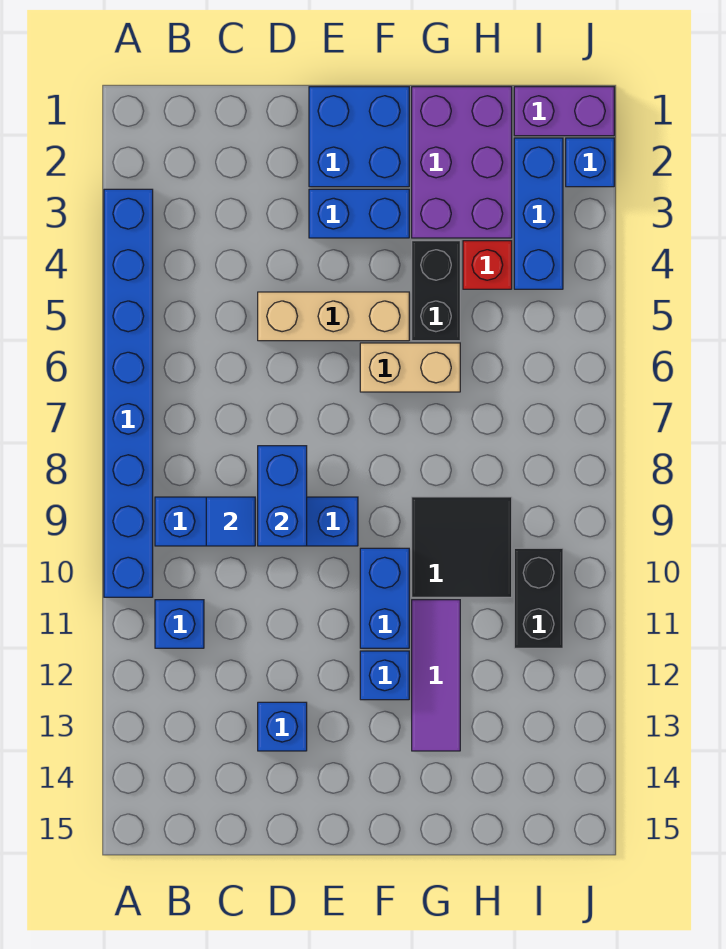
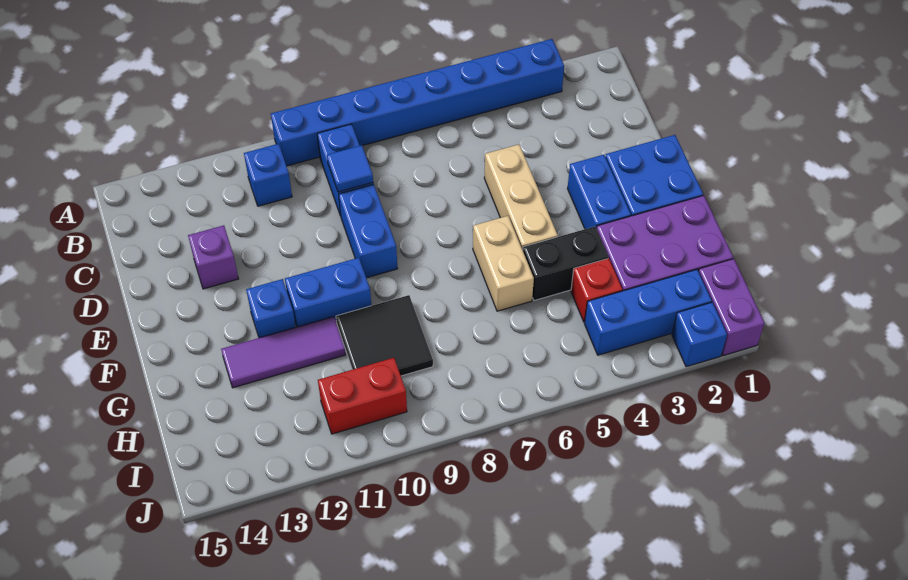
blue brick D8:D9 level 2 -> none
blue brick D13 level 1 -> purple brick D13 level 1
black brick I10:I11 level 1 -> red brick I10:I11 level 1

